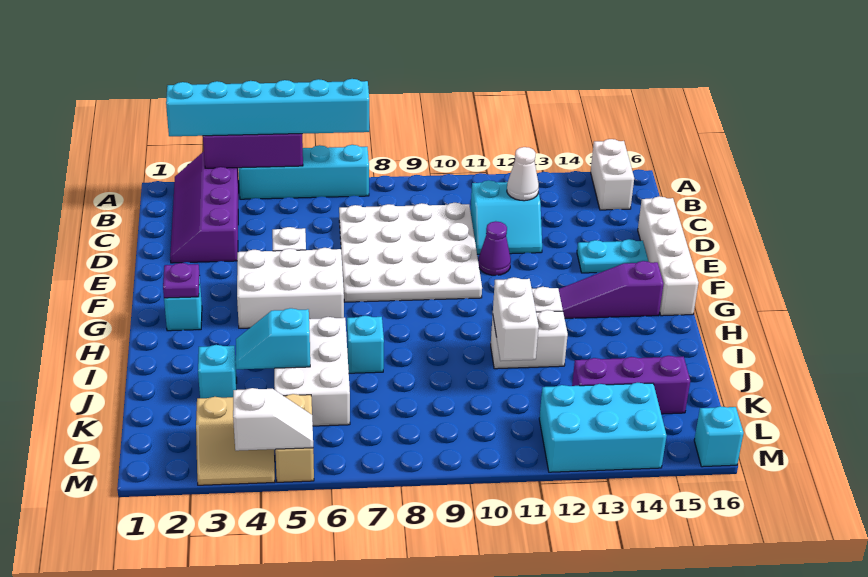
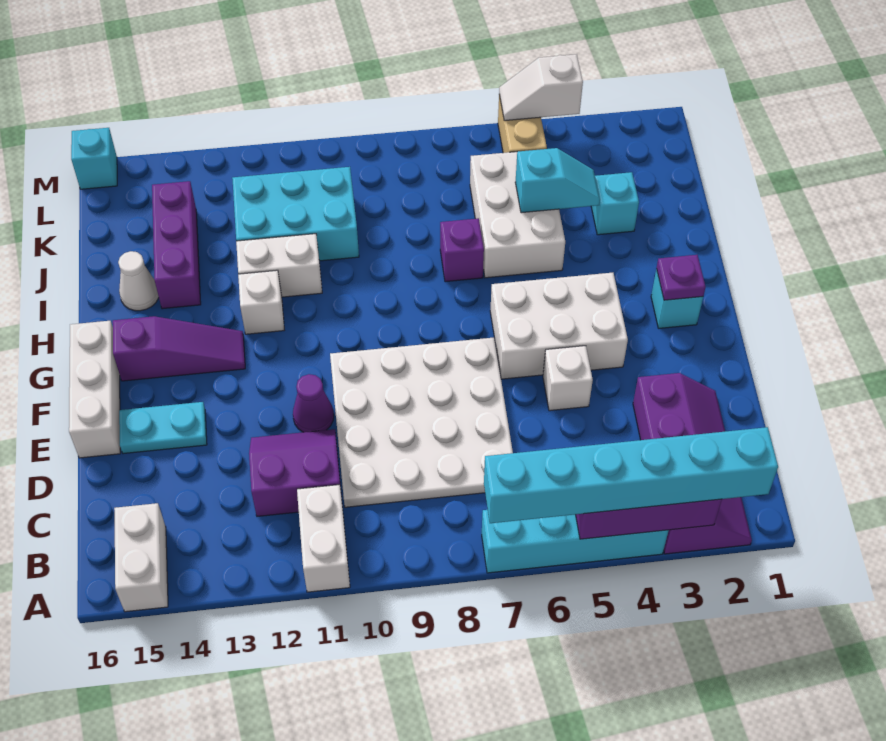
cyan slope C11:D12 level 1 top C -> purple slope C11:D12 level 1 top C
white cone C12 level 2 -> white cone I15 level 1
white brick D16:G16 level 1 -> white brick E16:G16 level 1
cyan brick I7 level 1 -> purple brick I7 level 1
white brick I11:J11 level 2 -> white brick A11:B11 level 1
purple brick K13:K15 level 1 -> purple brick I14:K14 level 1
tan slope L3:M4 level 1 top L -> none
cyan brick L12:M14 level 1 -> cyan brick J10:K12 level 1

